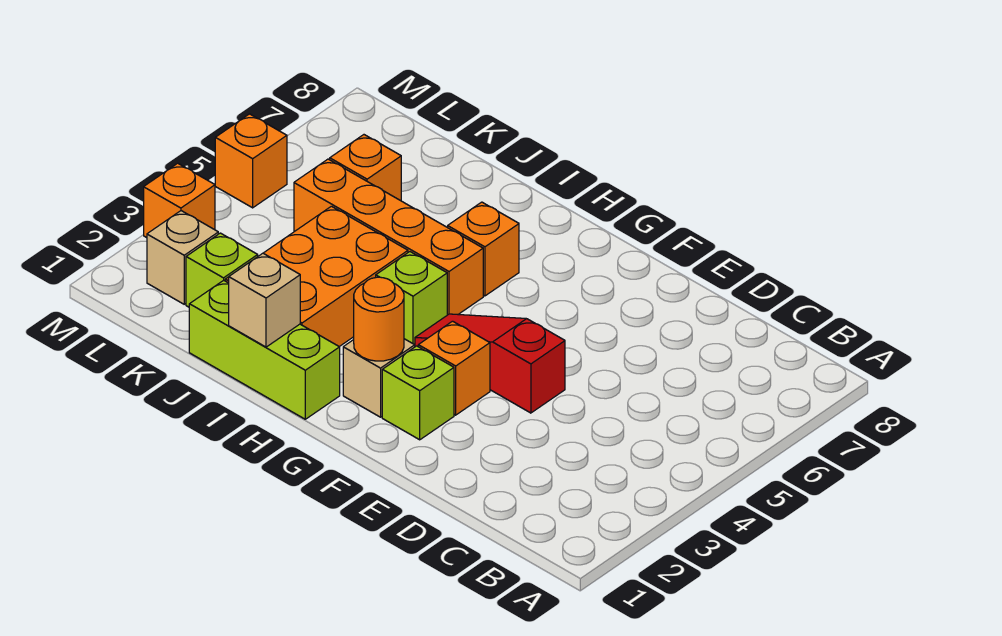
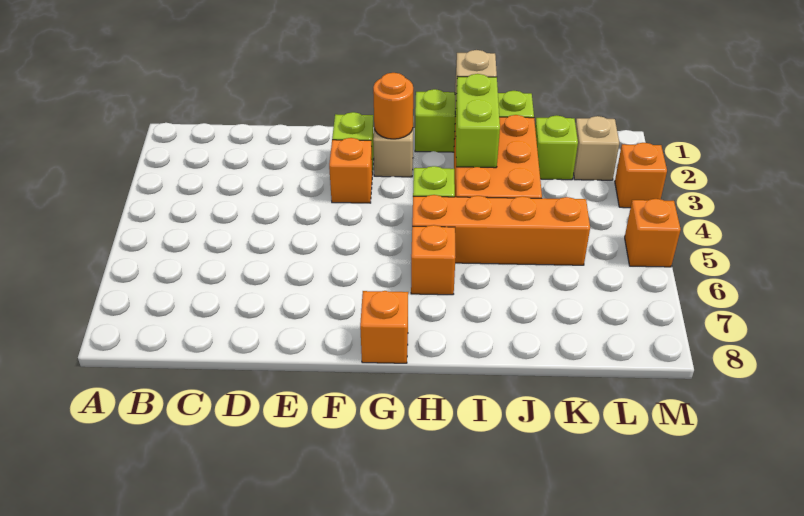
red slope E4:G4 level 1 top E -> none
none -> lime brick I2:I3 level 2
orange brick K6 level 1 -> orange brick G8 level 1

